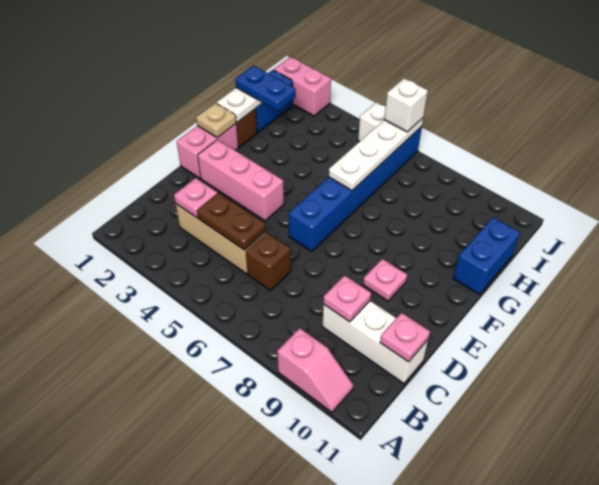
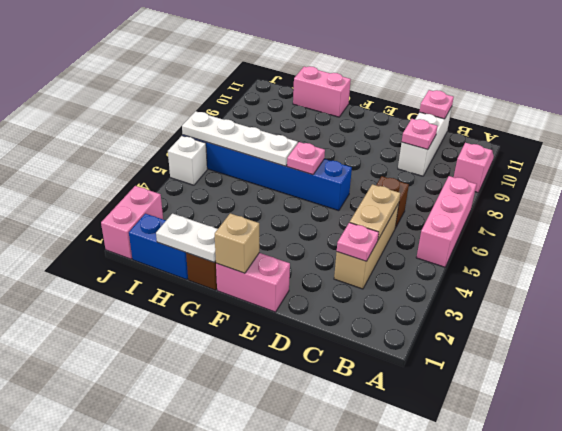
brown plate C4:C5 level 2 -> tan plate C4:C5 level 2
pink brick E2:E4 level 1 -> pink brick A5:A7 level 1
pink plate E9 level 1 -> pink plate F6 level 2
tan plate F1 level 2 -> tan brick F1 level 2
blue brick G11:H11 level 1 -> pink brick G11:H11 level 1
blue plate H1:H2 level 3 -> none
white brick J6 level 3 -> none

